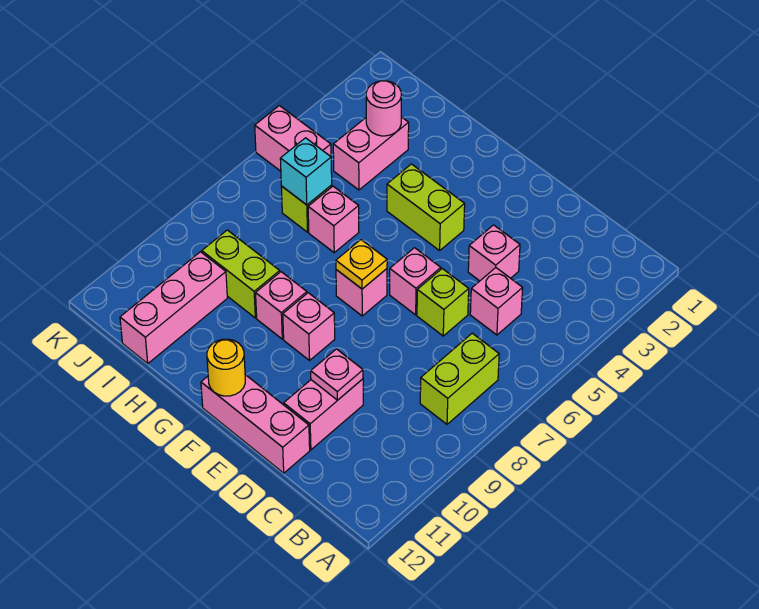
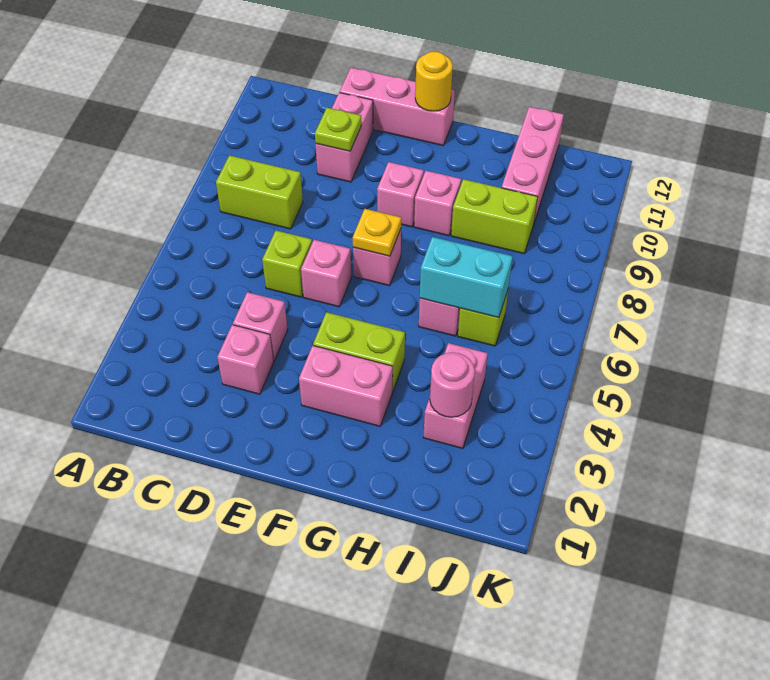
lime brick B7:B8 level 1 -> lime brick B8:C8 level 1
pink brick C5 level 1 -> pink brick D3 level 1
pink plate D10 level 2 -> lime plate D10 level 2
cyan brick I6 level 2 -> cyan brick H6:I6 level 2
pink brick J5:K5 level 1 -> pink brick F3:G3 level 1

